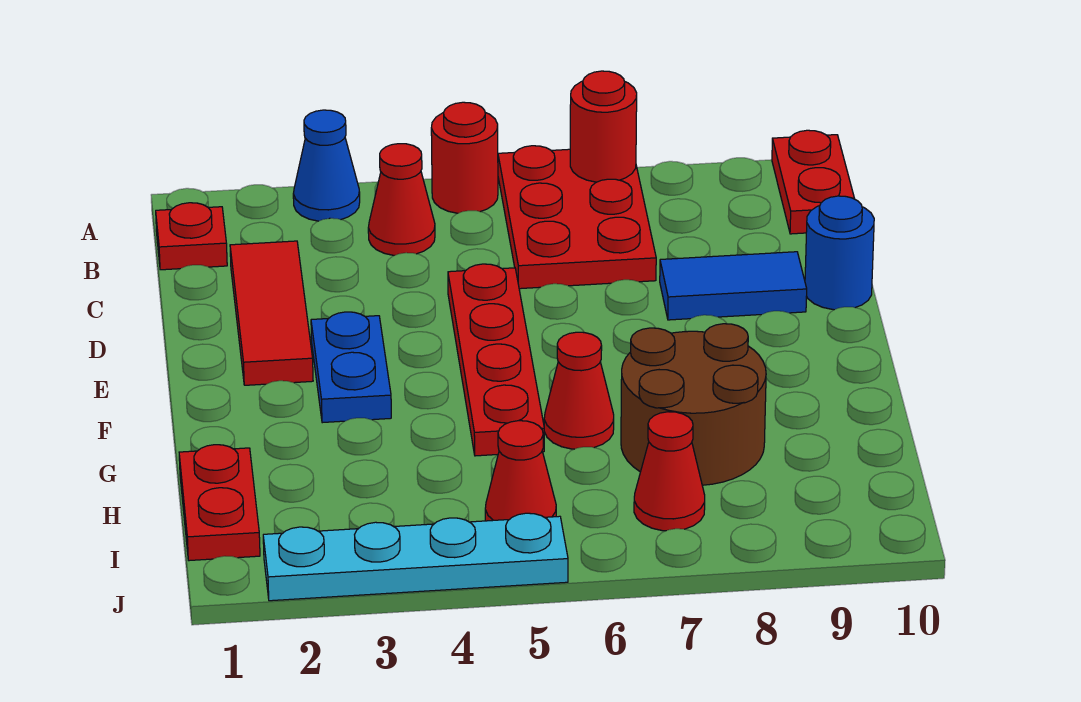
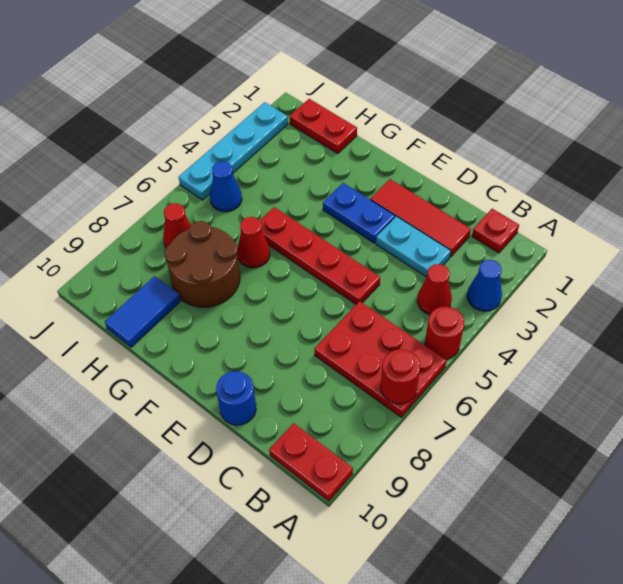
none -> cyan plate C3:D3 level 1
blue tile D8:D9 level 1 -> blue tile H9:H10 level 1
red cone I5 level 1 -> blue cone I5 level 1

